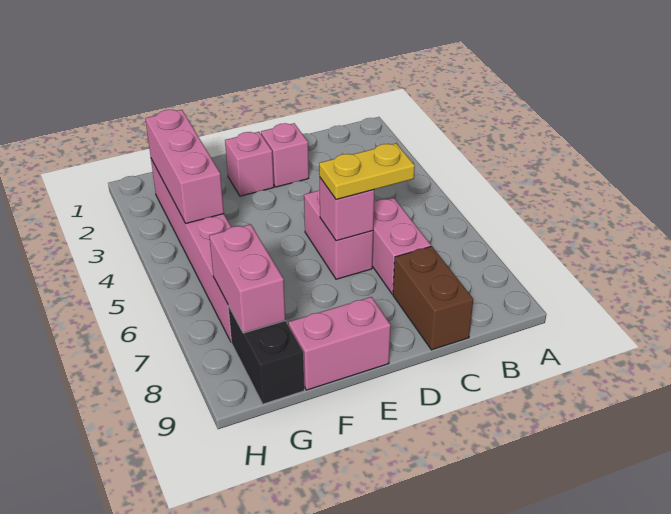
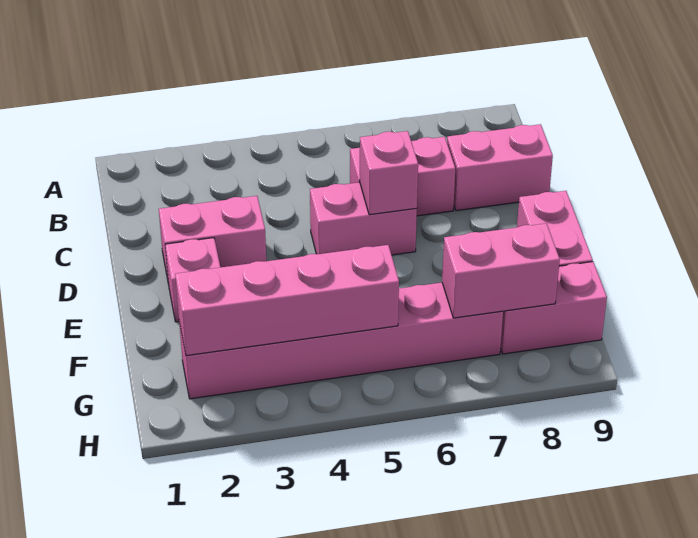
yellow plate C6:D6 level 3 -> none
brown brick C8:C9 level 1 -> pink brick C8:C9 level 1
pink brick D2 level 1 -> pink brick D2:D3 level 1
pink brick G2:G4 level 2 -> pink brick G2:G5 level 2
black brick G8:G9 level 1 -> pink brick G8:G9 level 1

